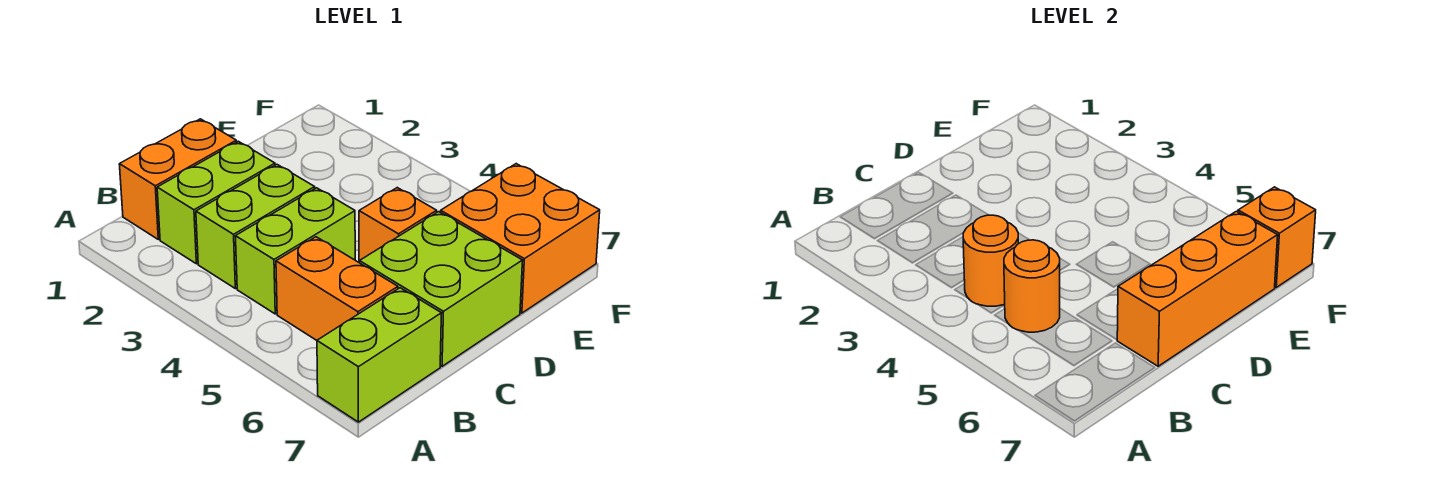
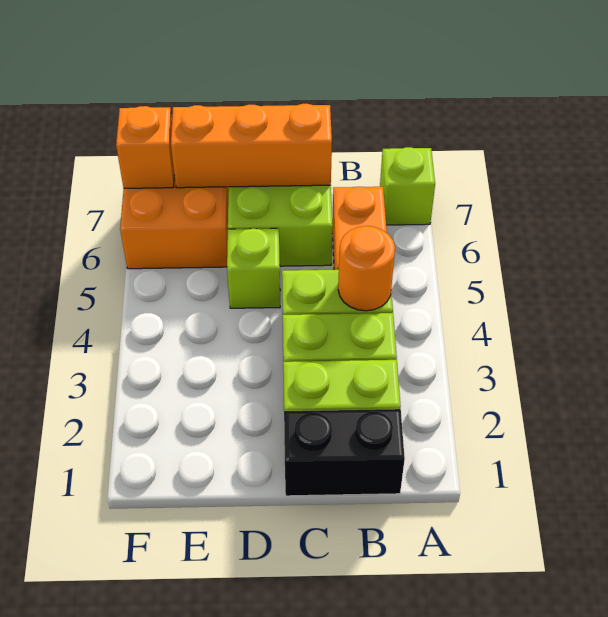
lime brick A7:B7 level 1 -> lime brick A7 level 1
orange brick B1:C1 level 1 -> black brick B1:C1 level 1
orange round brick B5 level 2 -> none
orange brick D5 level 1 -> lime brick D5 level 1

